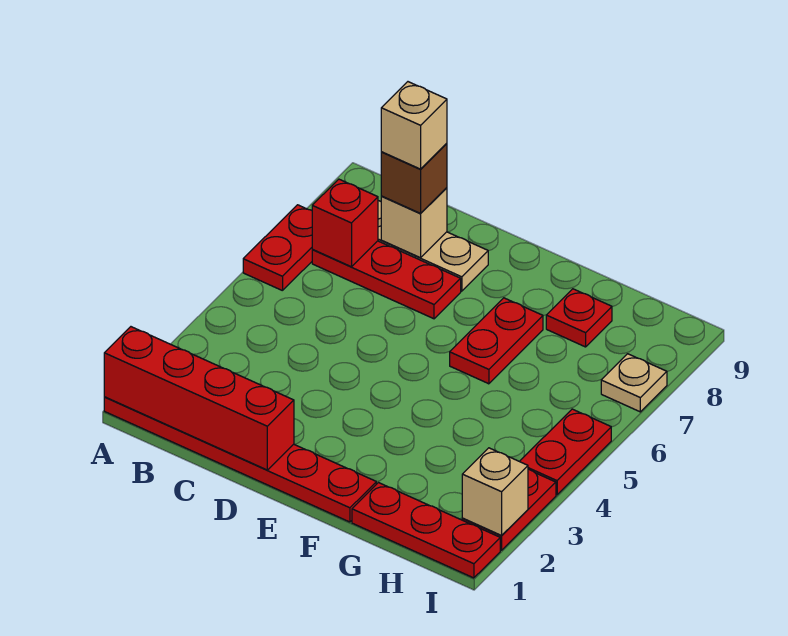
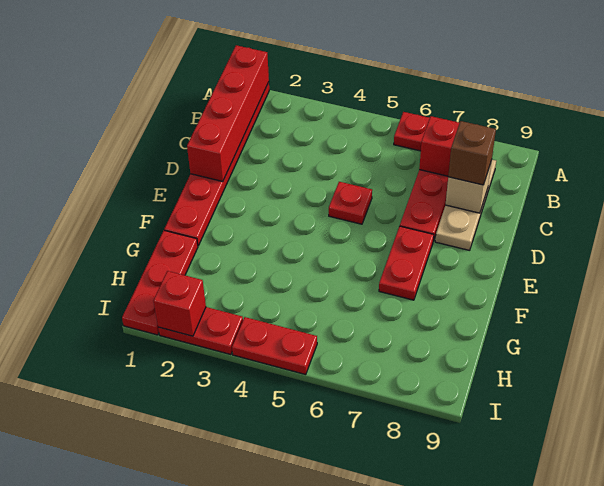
tan brick C8 level 4 -> none
red plate F6:F7 level 1 -> red plate E7:F7 level 1
red plate G8 level 1 -> red plate D5 level 1
tan brick I2 level 2 -> red brick I2 level 2
tan plate I7 level 1 -> none

